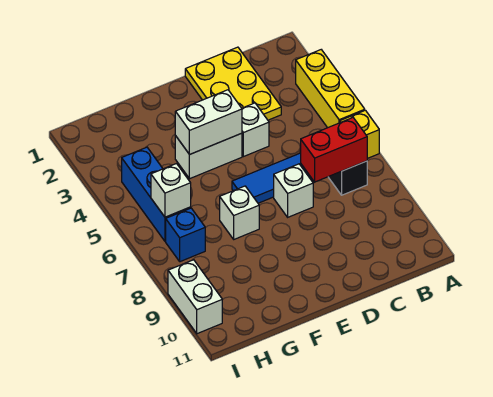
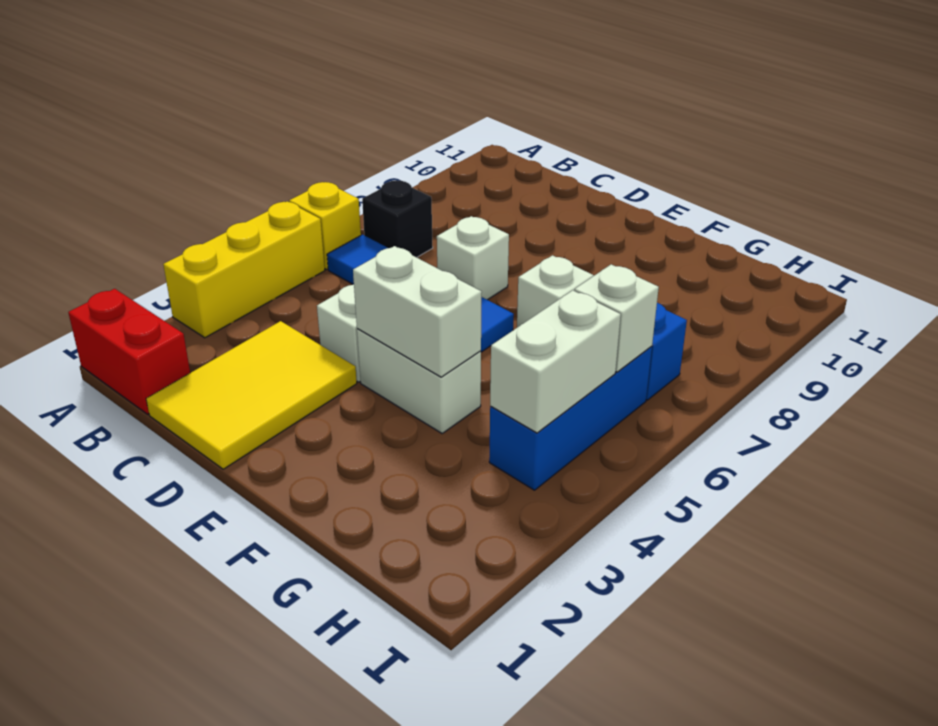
red brick B7:C7 level 2 -> red brick A1:B1 level 1
yellow plate C1:D3 level 1 -> yellow tile C1:D3 level 1
white brick I9:I10 level 1 -> white brick H4:H5 level 2

